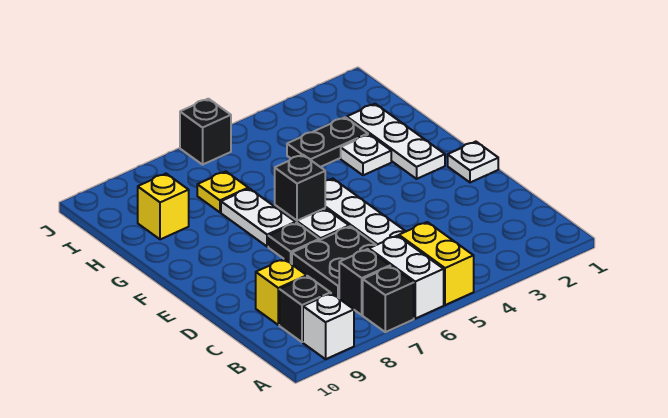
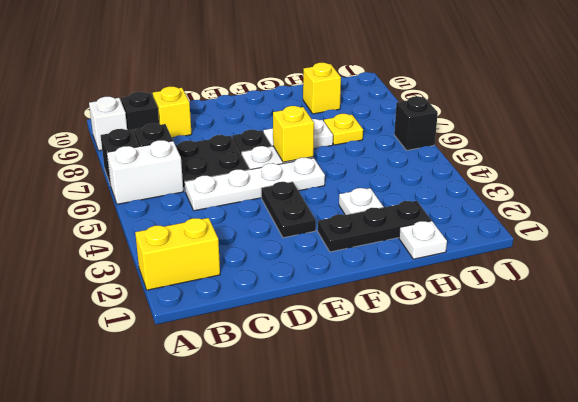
yellow brick A5:B5 level 1 -> yellow brick A2:B2 level 1
white plate E1 level 1 -> white plate H1 level 1
white plate F2:H2 level 1 -> black plate F2:H2 level 1
black brick F6 level 2 -> yellow brick F6 level 2
black plate H3:H4 level 1 -> black plate E3:E4 level 1

